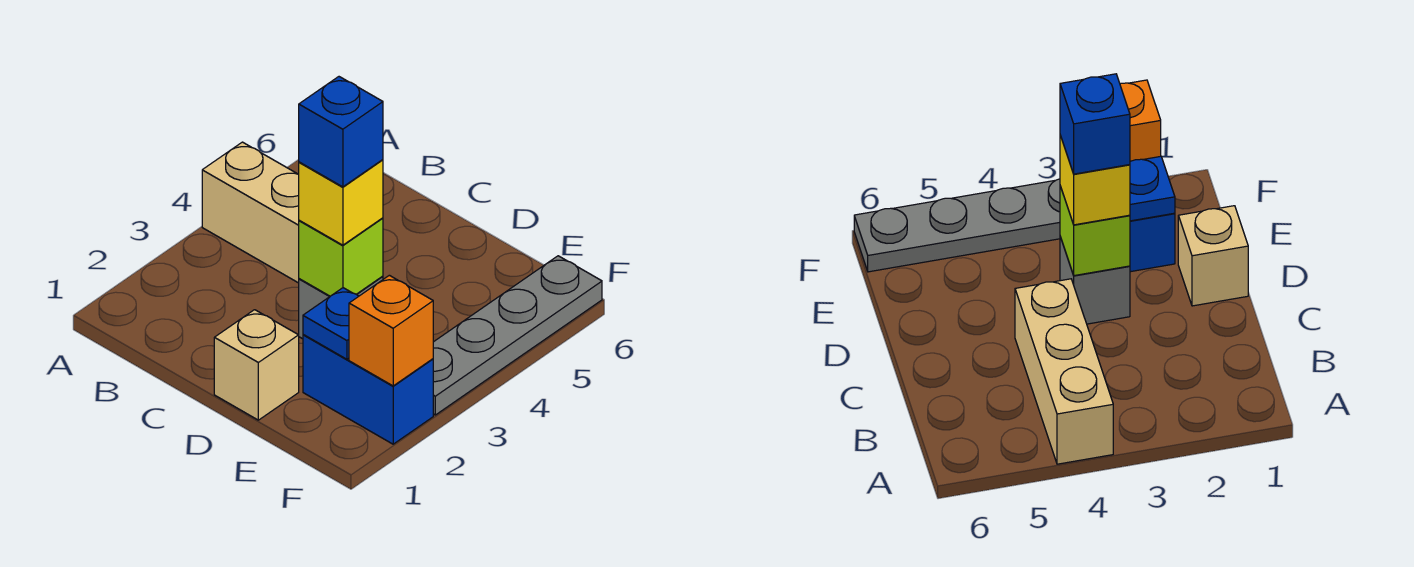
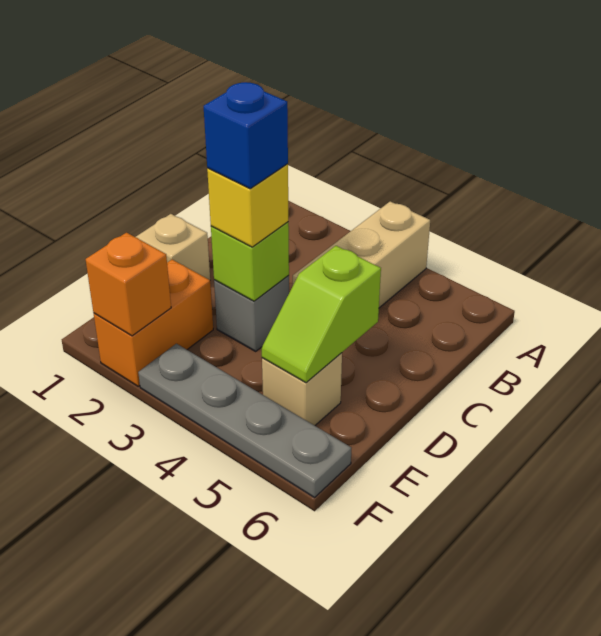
none -> lime slope D5:E5 level 2 top D
blue brick E2:F2 level 1 -> orange brick E2:F2 level 1
blue plate E2 level 2 -> none
none -> tan brick E5 level 1

